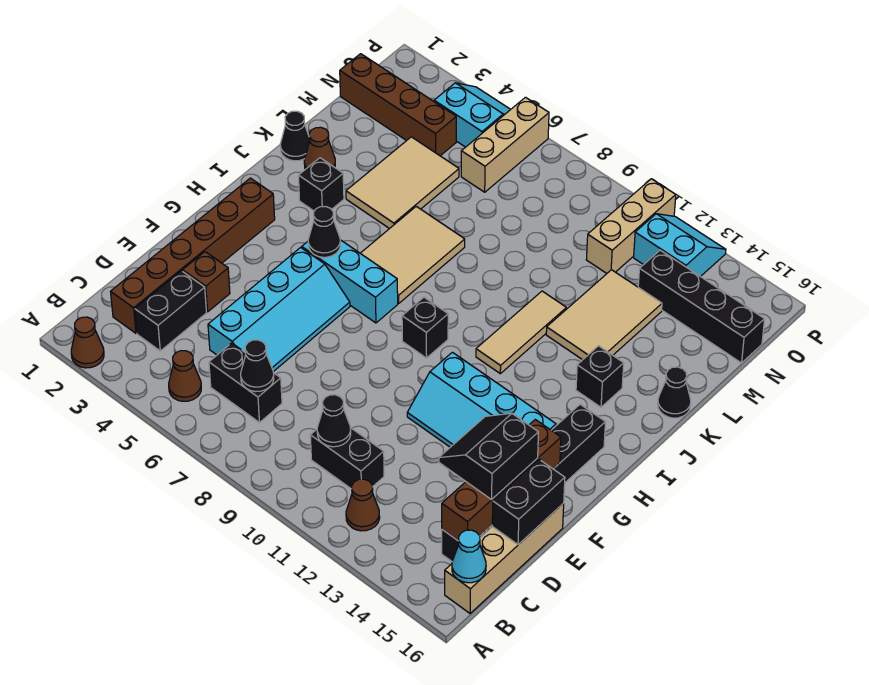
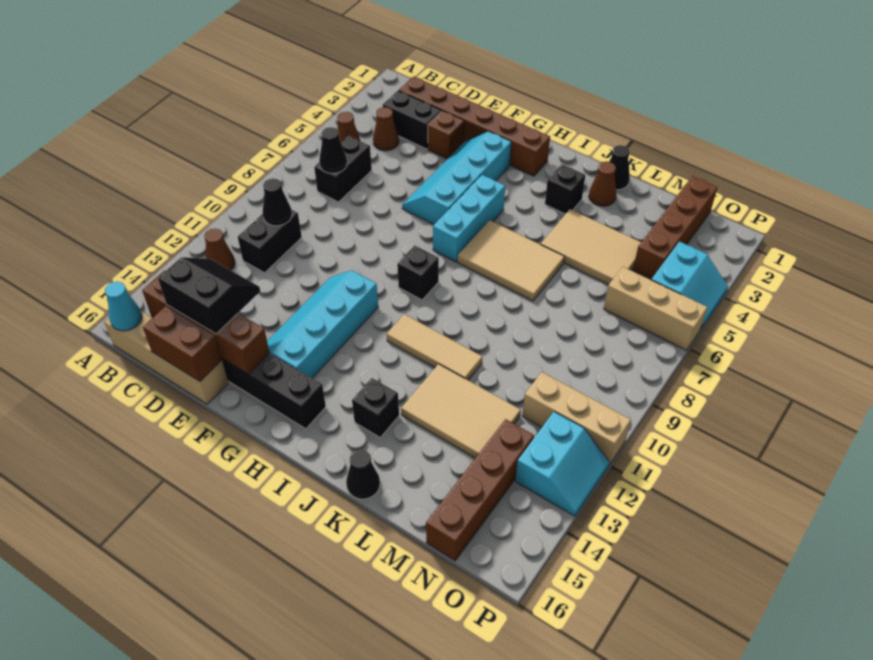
brown cone A2 level 1 -> brown cone C4 level 1
cyan slope D5:G6 level 1 top 5 -> cyan slope F3:G6 level 1 top G
black brick D16:E16 level 2 -> brown brick D16:E16 level 2
black cone H5 level 2 -> none
black brick N13:N16 level 1 -> brown brick N13:N16 level 1

